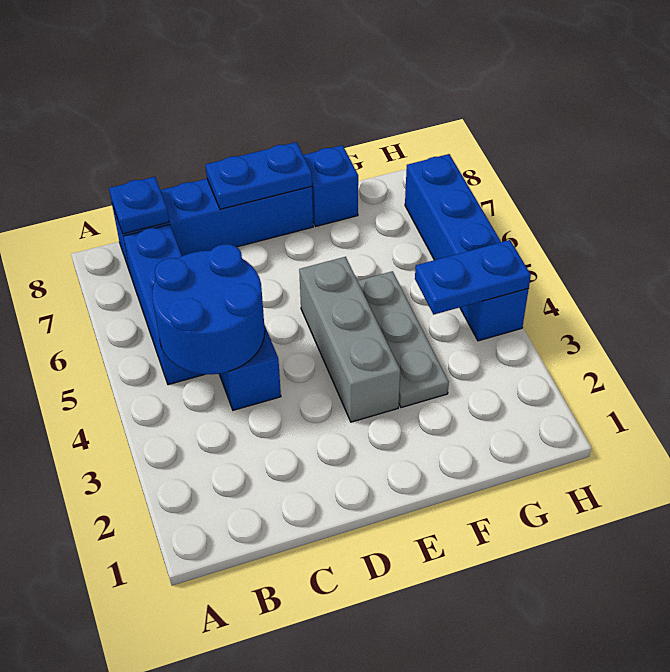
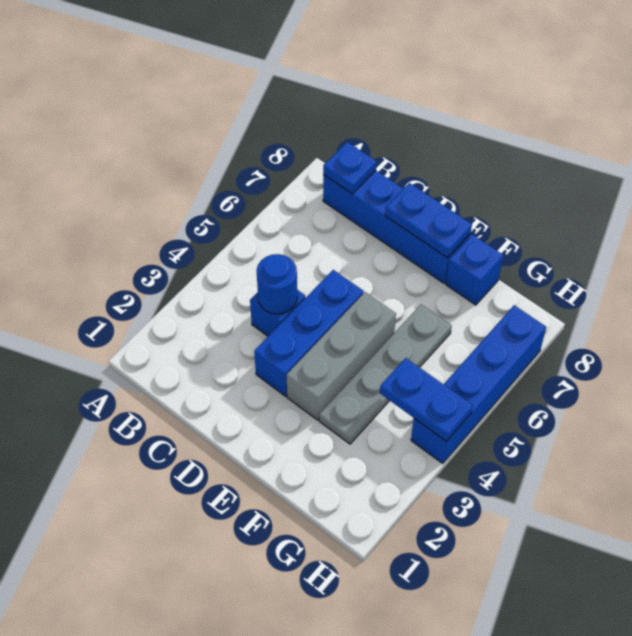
blue round brick B4:C5 level 2 -> blue round brick C4 level 2
blue brick B5:B7 level 1 -> blue brick D3:D5 level 1
grey plate F3:F5 level 1 -> grey plate F3:F6 level 1

